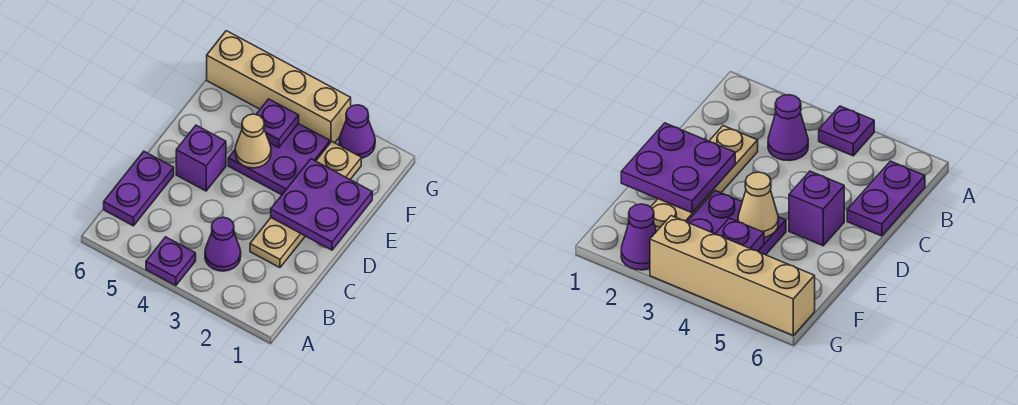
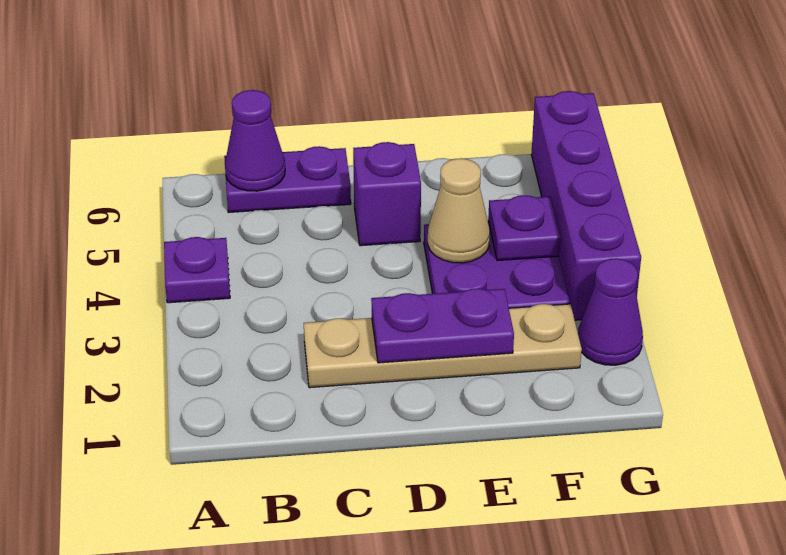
purple cone B3 level 1 -> purple cone B6 level 2
purple plate D1:E2 level 2 -> purple plate D2:E2 level 2
tan brick G3:G6 level 1 -> purple brick G3:G6 level 1

